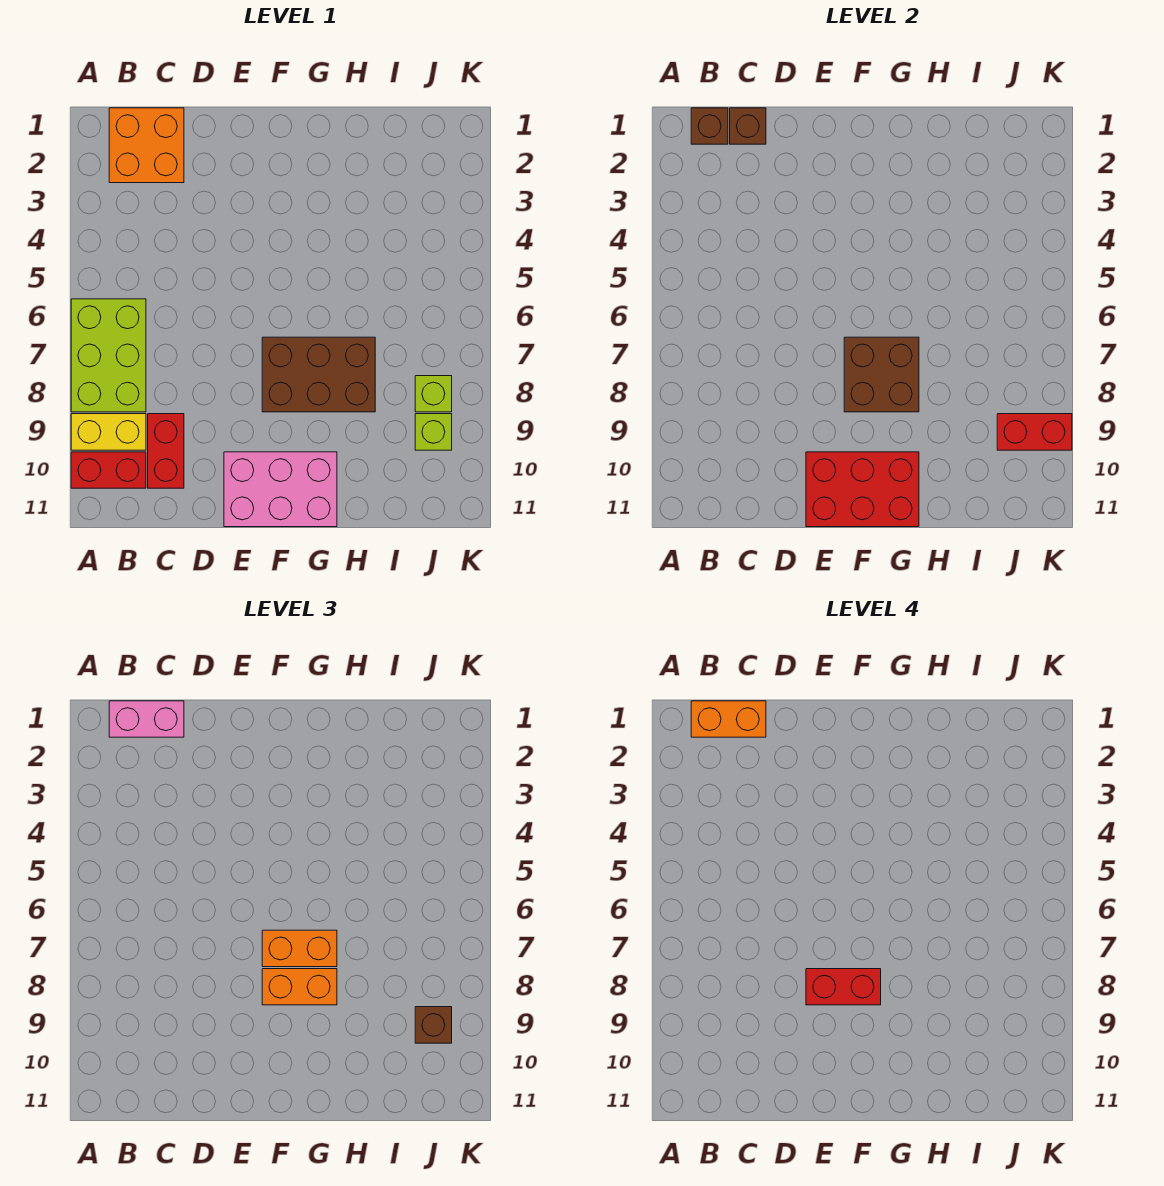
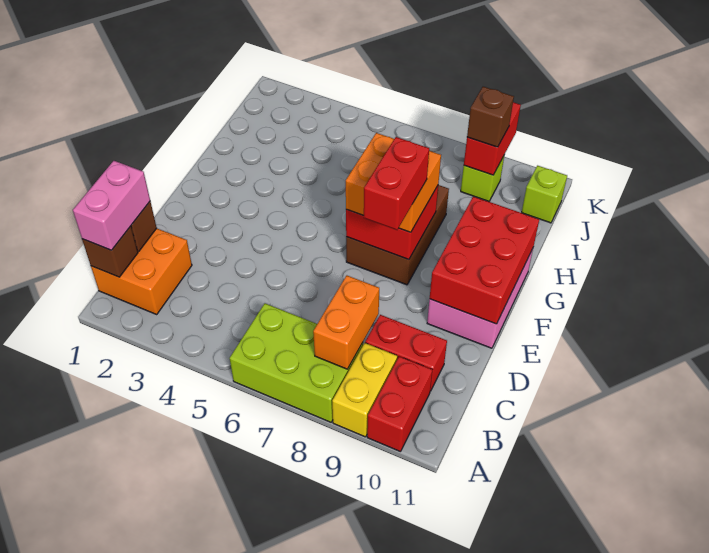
orange brick B1:C1 level 4 -> orange brick B8:C8 level 2
brown brick F7:G8 level 2 -> red brick F7:G8 level 2
lime brick J8 level 1 -> lime brick J11 level 1

